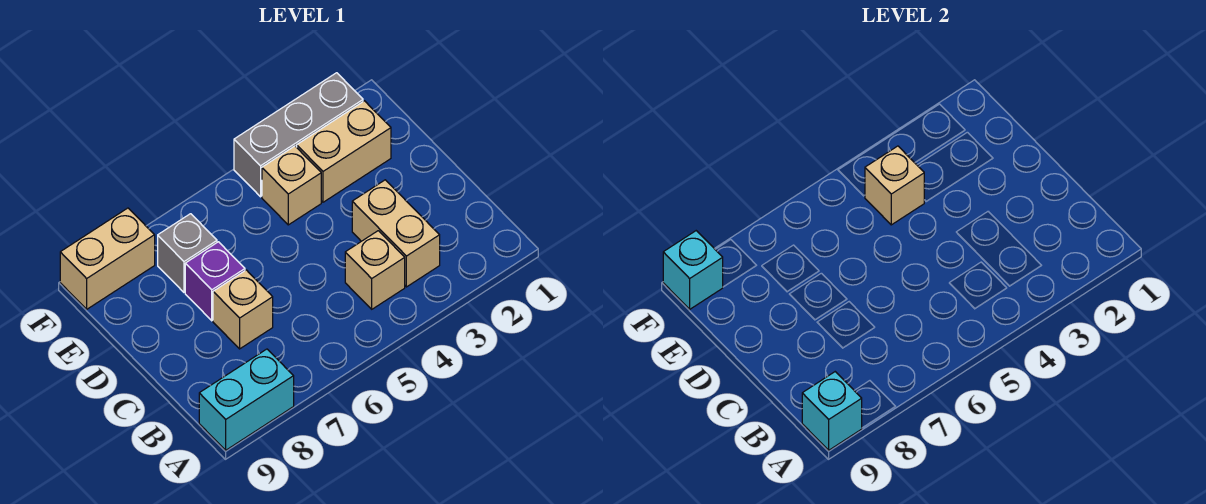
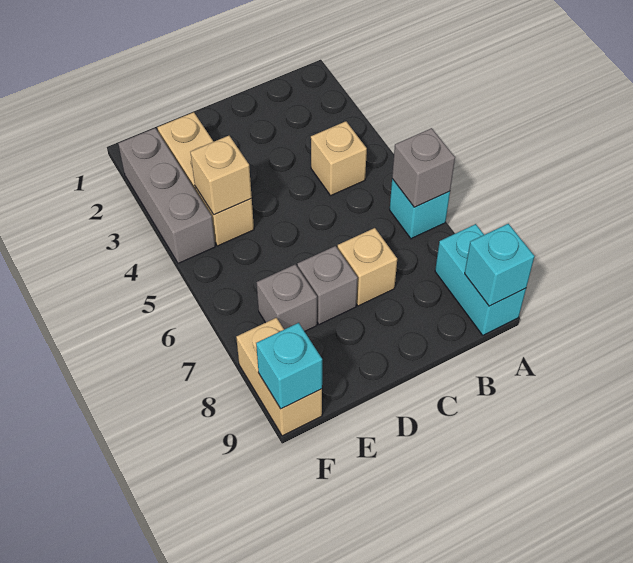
none -> cyan brick A6 level 1
none -> grey brick A6 level 2
tan brick B3:C3 level 1 -> none
purple brick D7 level 1 -> grey brick D7 level 1

